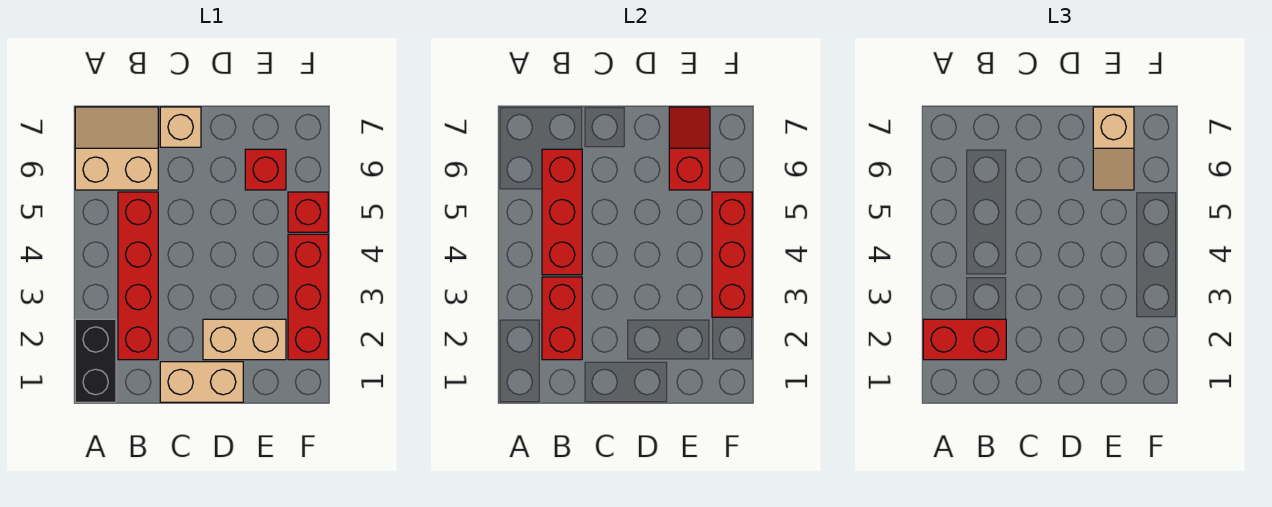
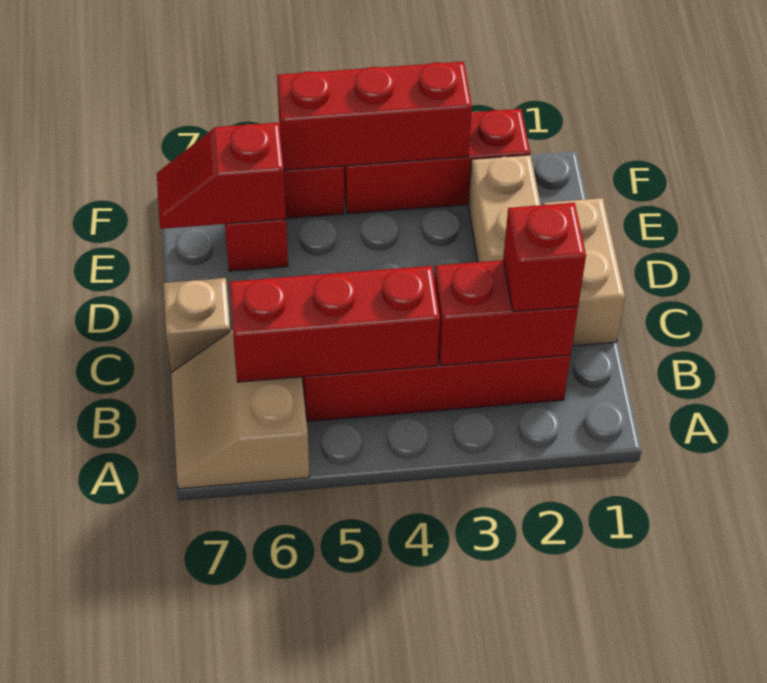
black brick A1:A2 level 1 -> none
red brick A2:B2 level 3 -> red brick B2 level 3
tan slope E6:E7 level 3 top 7 -> none

